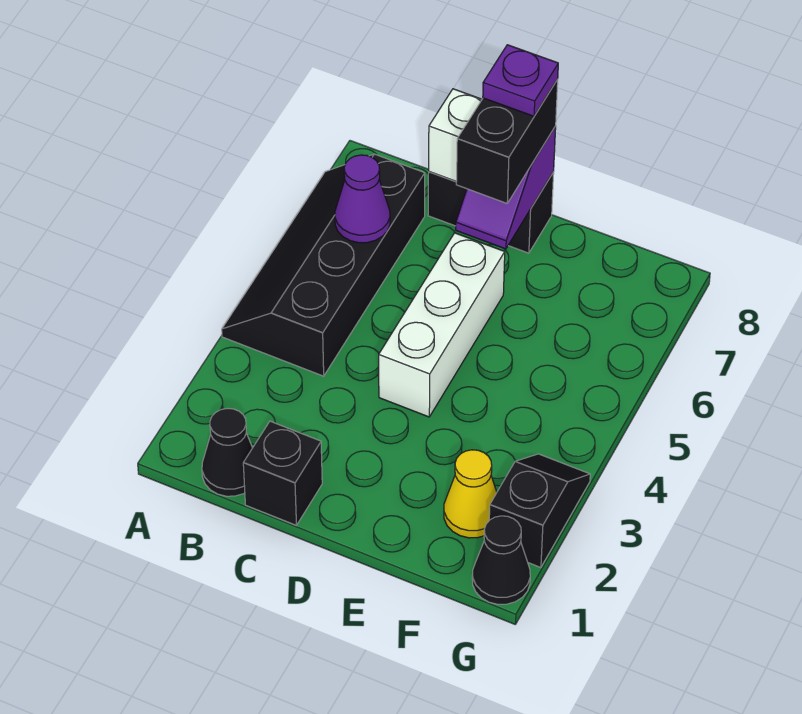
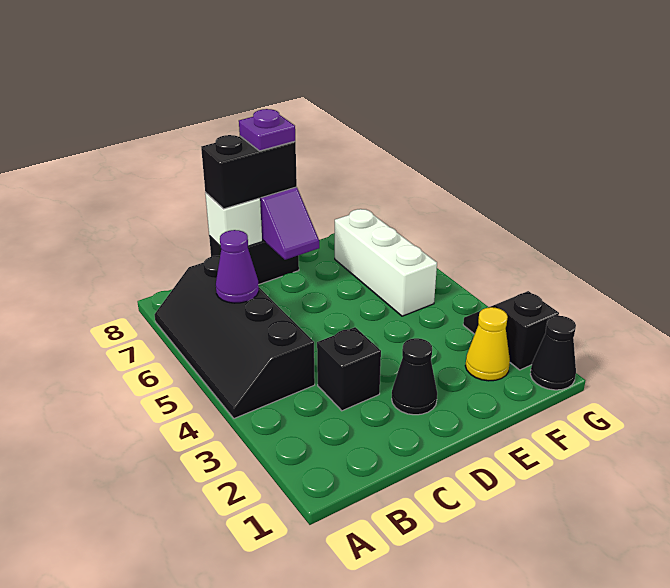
black cone B1 level 1 -> black cone D2 level 1
black brick C1 level 1 -> black brick C3 level 1
white brick D4:D6 level 1 -> white brick F5:F7 level 1
black brick D7:D8 level 3 -> black brick C8:D8 level 3

